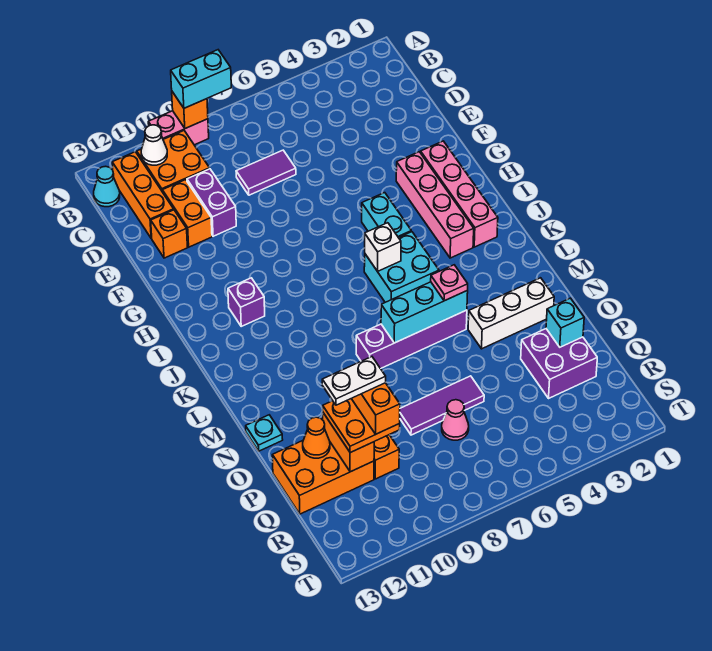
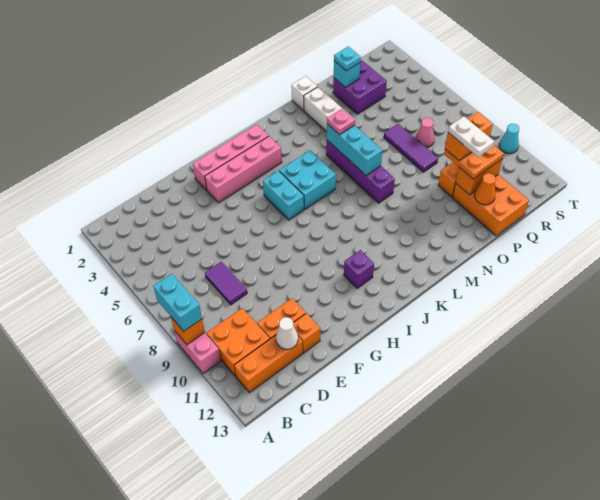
white cone B11 level 2 -> white cone D12 level 2
cyan cone B13 level 1 -> cyan cone T10 level 1
purple brick D10:E10 level 1 -> none
cyan brick H5:I5 level 1 -> cyan brick I5:I6 level 1
white brick J6 level 2 -> white brick N1 level 1
cyan plate N13 level 1 -> cyan plate P2 level 3

